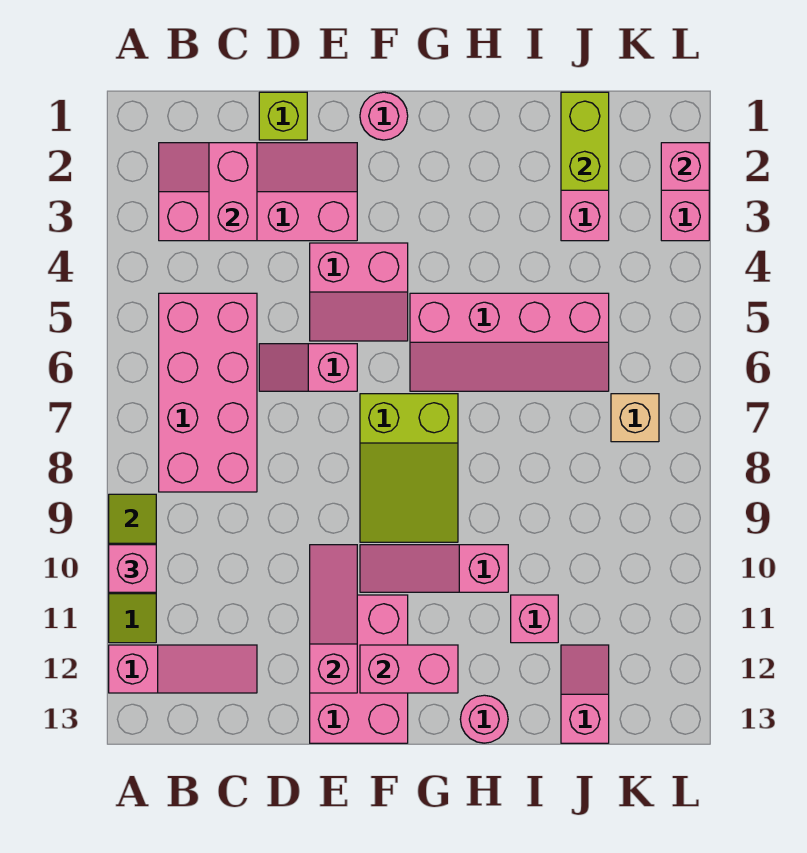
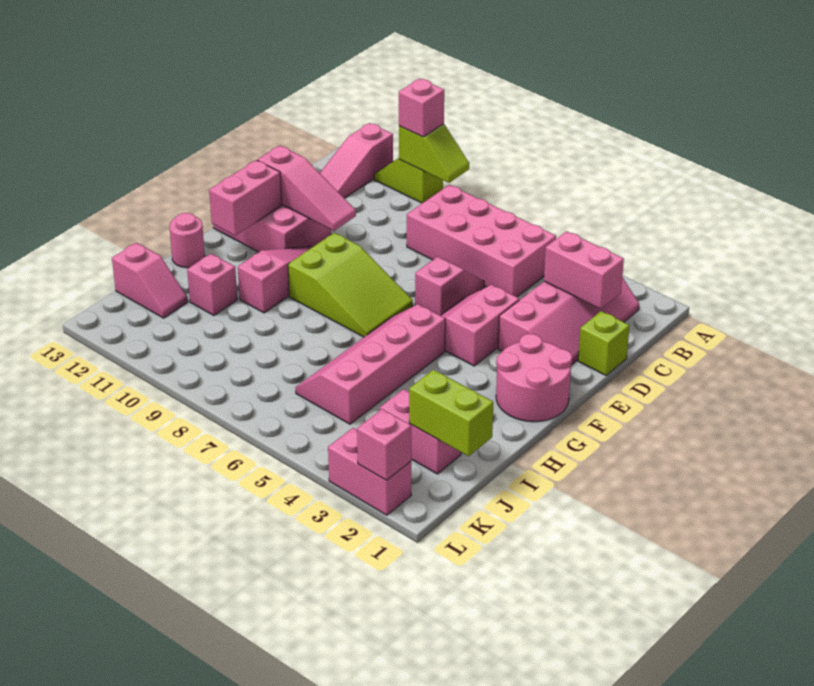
pink round brick F1 level 1 -> pink round brick F1:G2 level 1
lime slope F7:G9 level 1 top 7 -> lime slope F7:G9 level 1 top 9
tan brick K7 level 1 -> none

